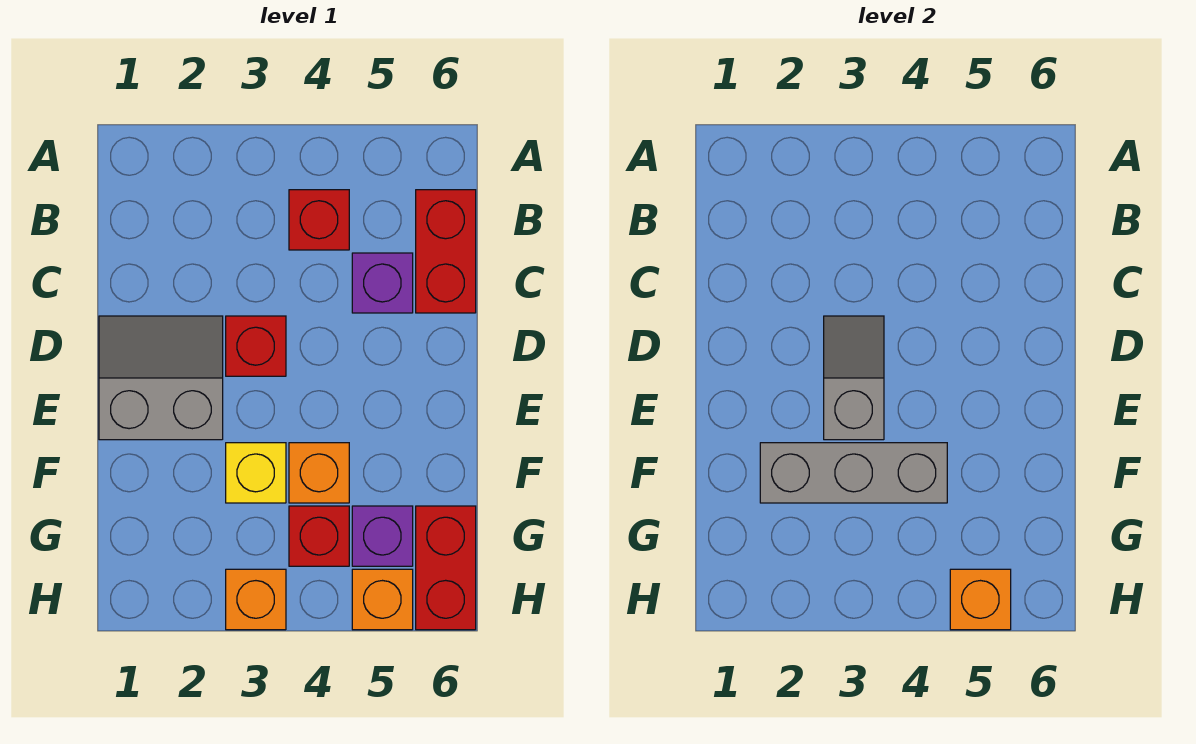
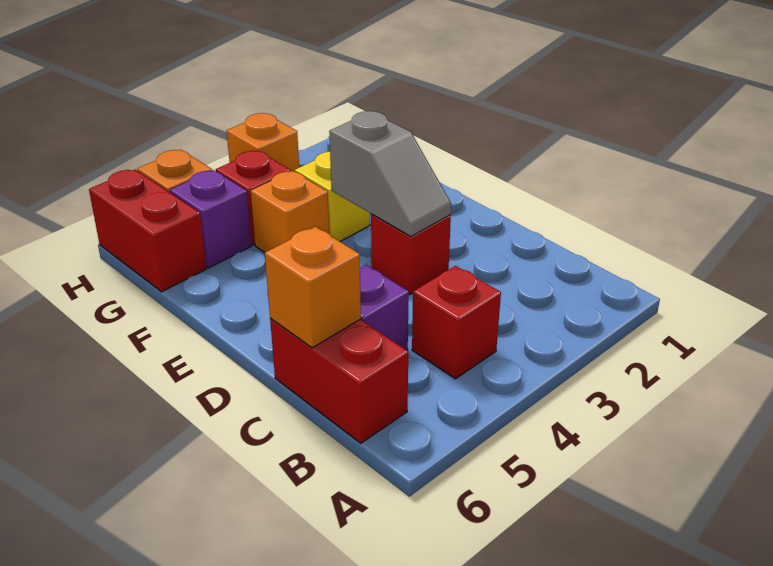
grey slope D1:E2 level 1 top E -> none
grey brick F2:F4 level 2 -> none
orange brick H5 level 2 -> orange brick C6 level 2

